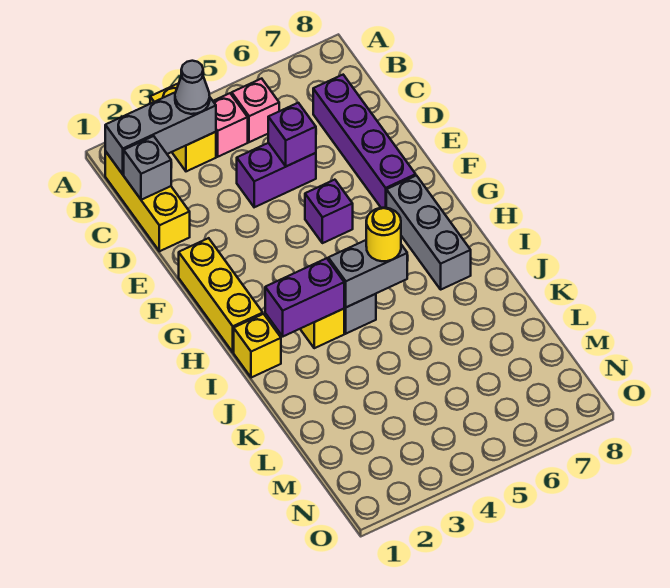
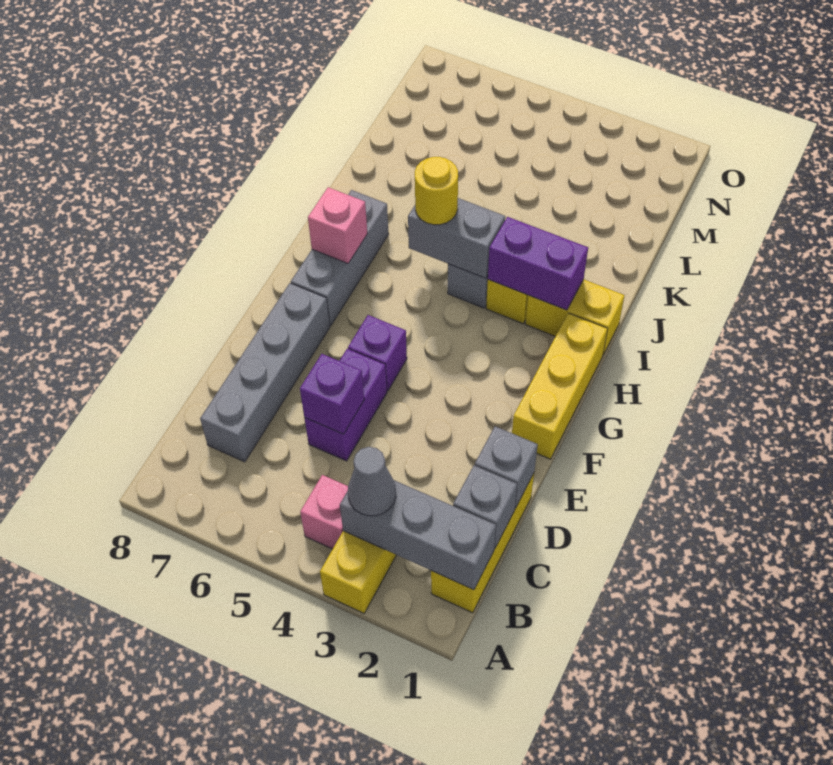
pink brick B5 level 1 -> pink brick H7 level 2
purple brick C7:F7 level 1 -> grey brick C7:F7 level 1
none -> grey brick D1 level 2
purple brick D4:D5 level 1 -> purple brick D5:E5 level 1
yellow brick I1 level 1 -> yellow brick I1:I2 level 1

